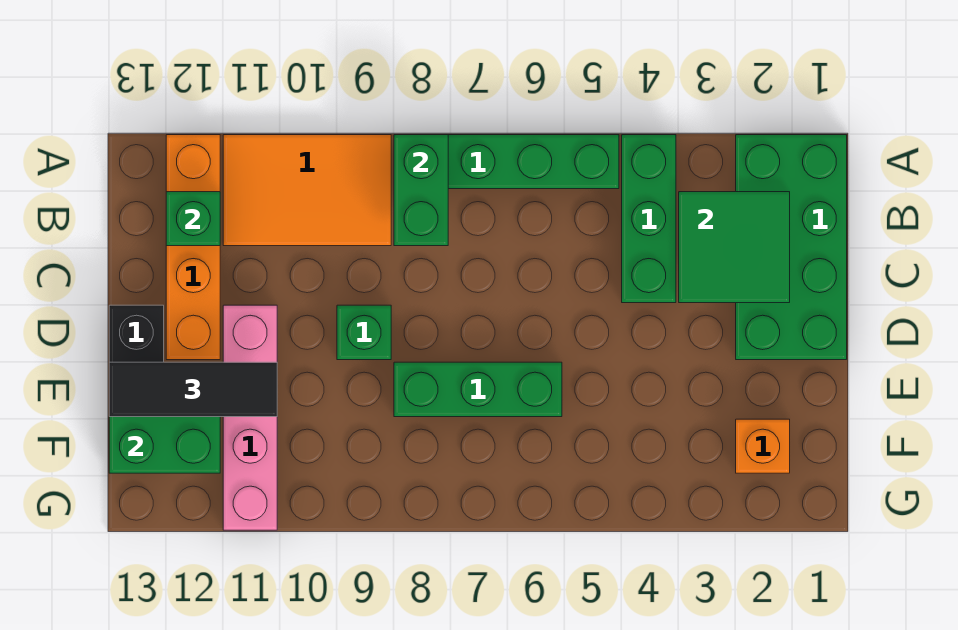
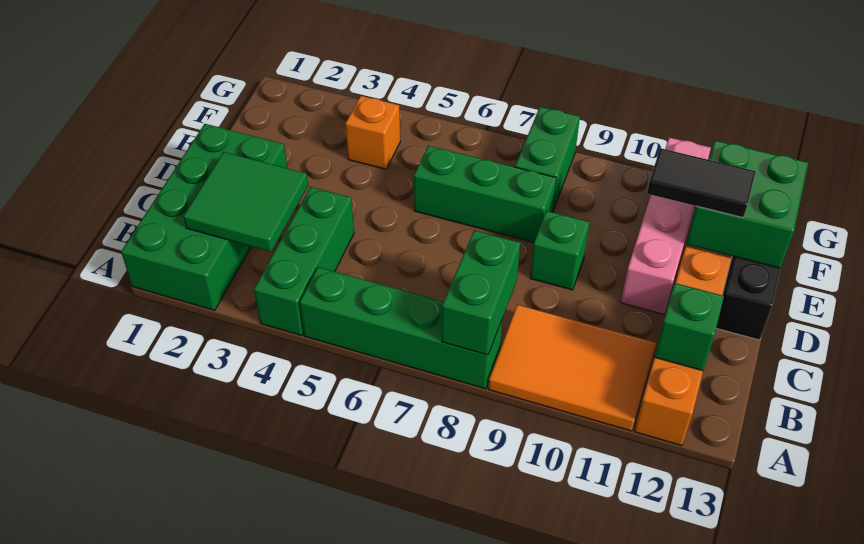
black tile E11:E13 level 3 -> black tile E11:E12 level 3
orange brick F2 level 1 -> orange brick F4 level 1
none -> green brick F8:G8 level 1

